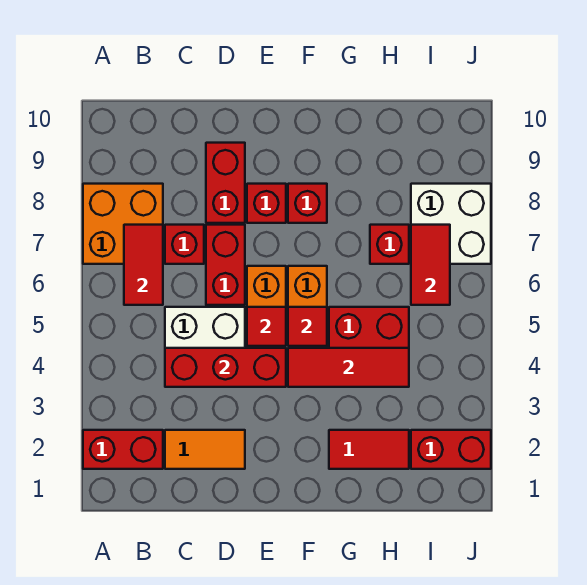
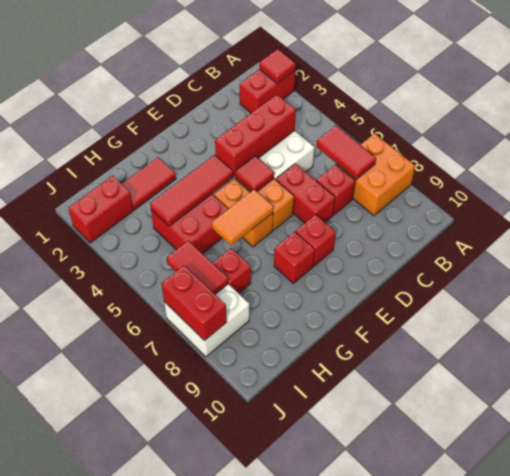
orange tile C2:D2 level 1 -> orange tile F6:G6 level 2
red brick D8:D9 level 1 -> red brick J7:J8 level 2
red tile F5 level 2 -> red tile A2 level 2

